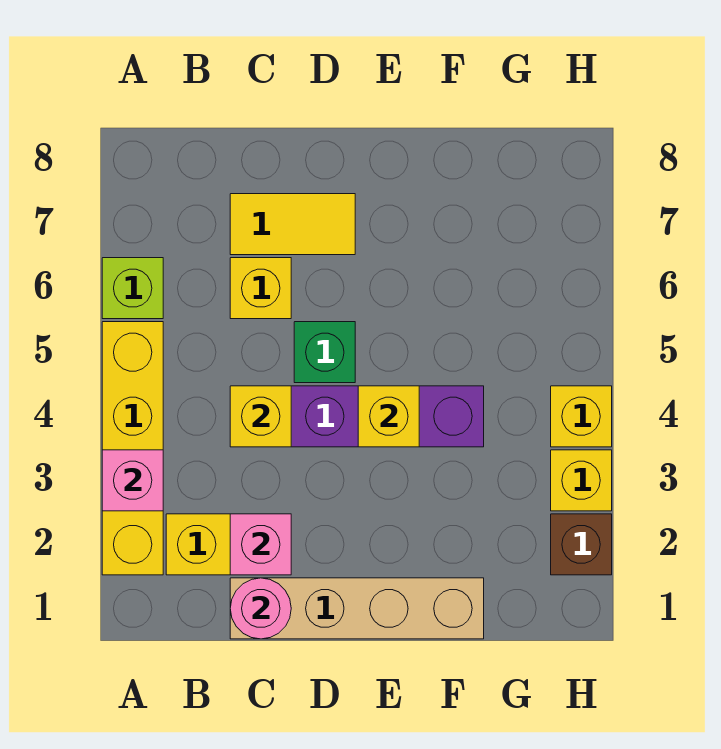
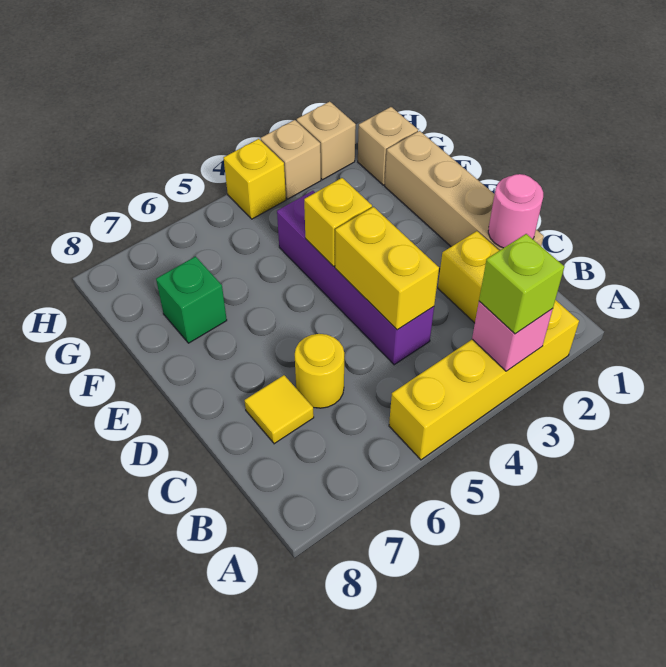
lime brick A6 level 1 -> lime brick A3 level 3
pink brick C2 level 2 -> none
yellow brick C4 level 2 -> yellow brick C4:D4 level 2
yellow brick C6 level 1 -> yellow round brick C6 level 1
yellow tile C7:D7 level 1 -> yellow tile C7 level 1
green brick D5 level 1 -> green brick F7 level 1
none -> tan brick G1 level 1
brown brick H2 level 1 -> tan brick H2 level 1
yellow brick H3 level 1 -> tan brick H3 level 1

